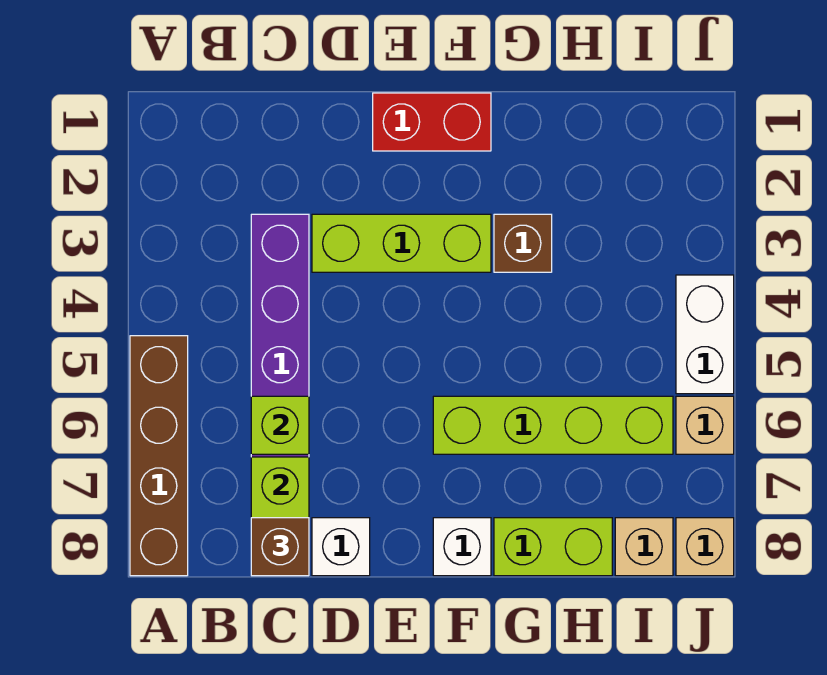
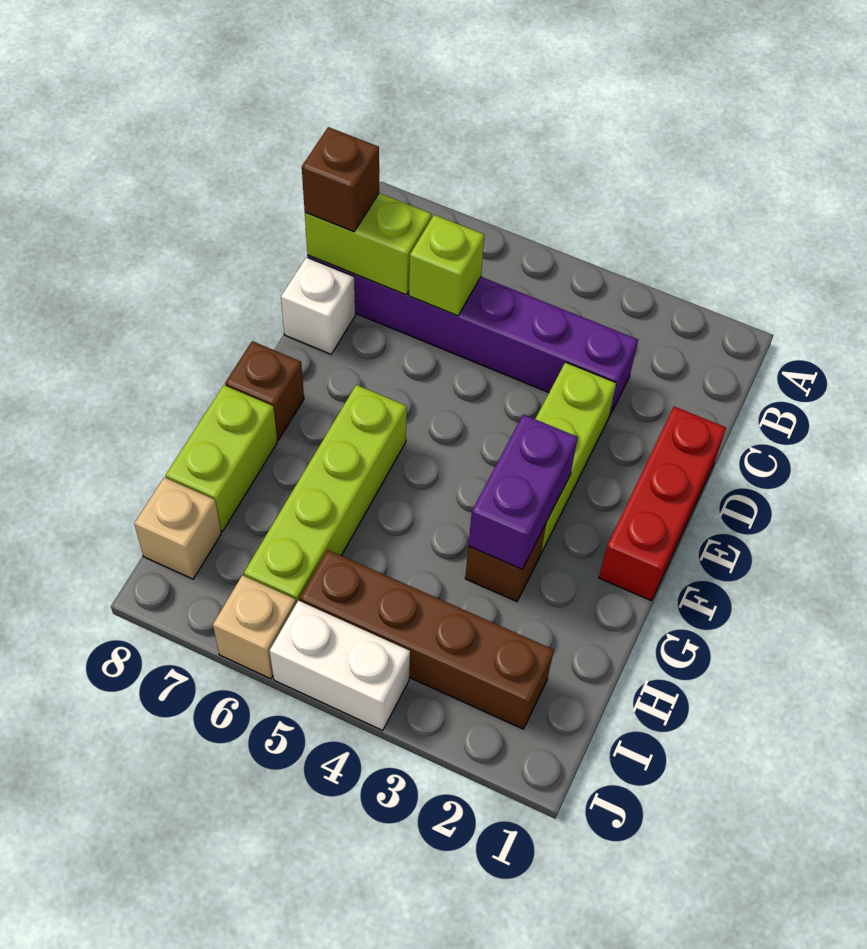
brown brick A5:A8 level 1 -> brown brick I2:I5 level 1
red brick E1:F1 level 1 -> red brick D1:F1 level 1
none -> purple brick F3:G3 level 2
white brick F8 level 1 -> brown brick F8 level 1
tan brick J8 level 1 -> none

